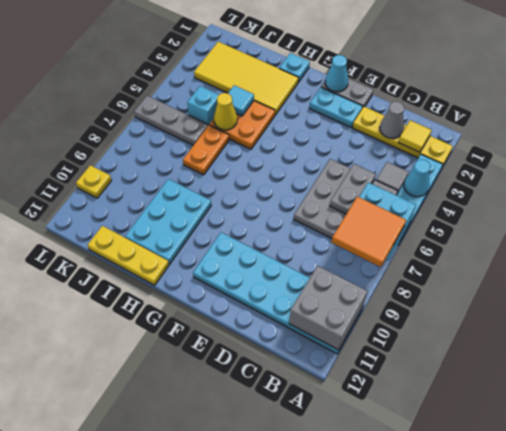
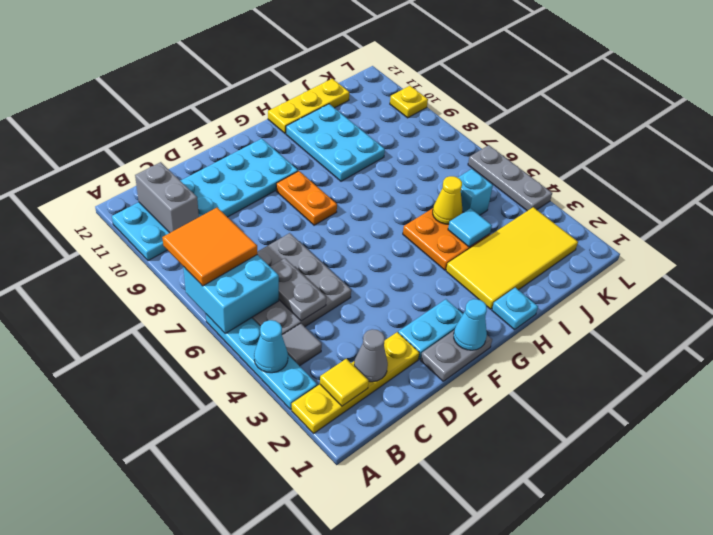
grey brick A10:B11 level 2 -> grey brick B10:B11 level 2
orange plate I6:I7 level 1 -> orange plate F8:F9 level 1
grey plate J6:L6 level 1 -> grey plate L4:L6 level 1

